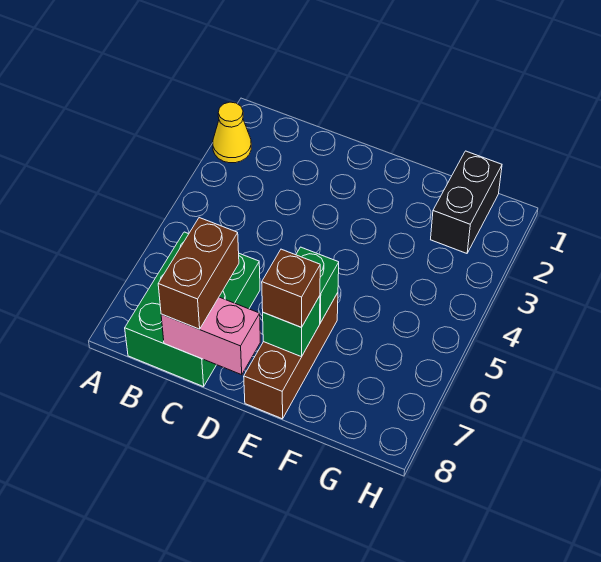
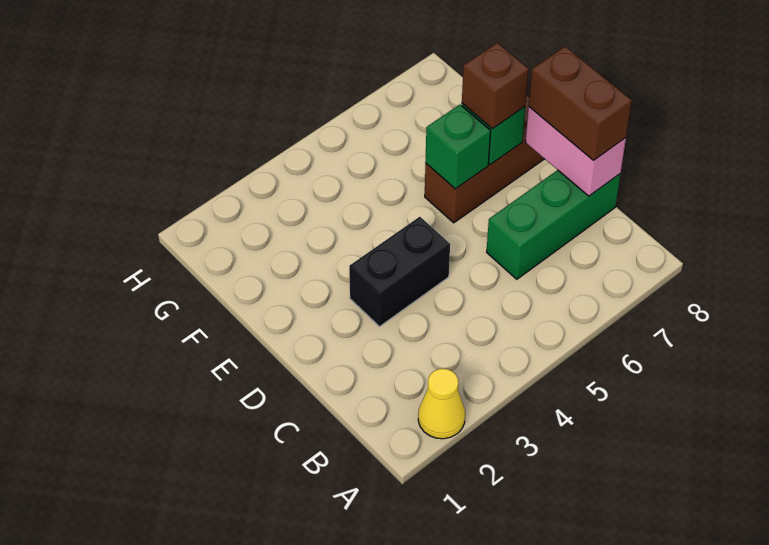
green brick B6:C8 level 1 -> green brick C6:C8 level 1
brown brick C7:C8 level 3 -> brown brick C8:D8 level 3
black brick G1:G2 level 1 -> black brick D3:D4 level 1

